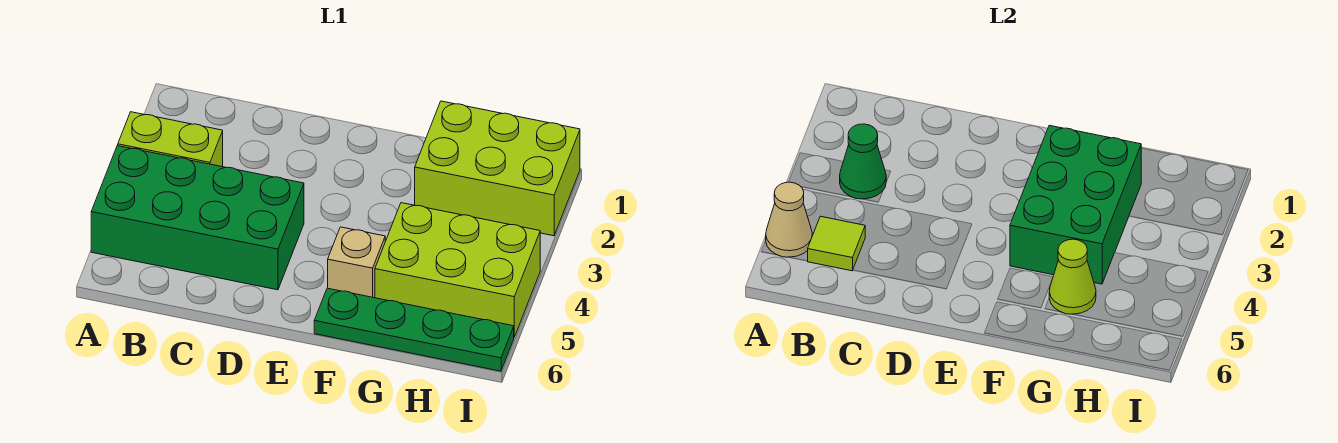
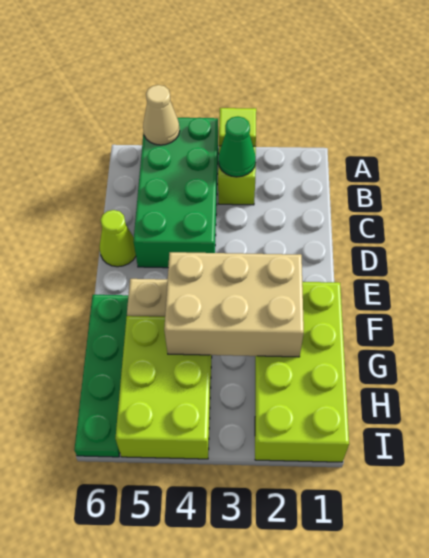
lime tile B5 level 2 -> lime tile A3 level 2
green brick F2:G4 level 2 -> tan brick F2:G4 level 2
lime brick G1:I2 level 1 -> lime brick F1:I2 level 1
lime cone G5 level 2 -> lime cone D6 level 1

